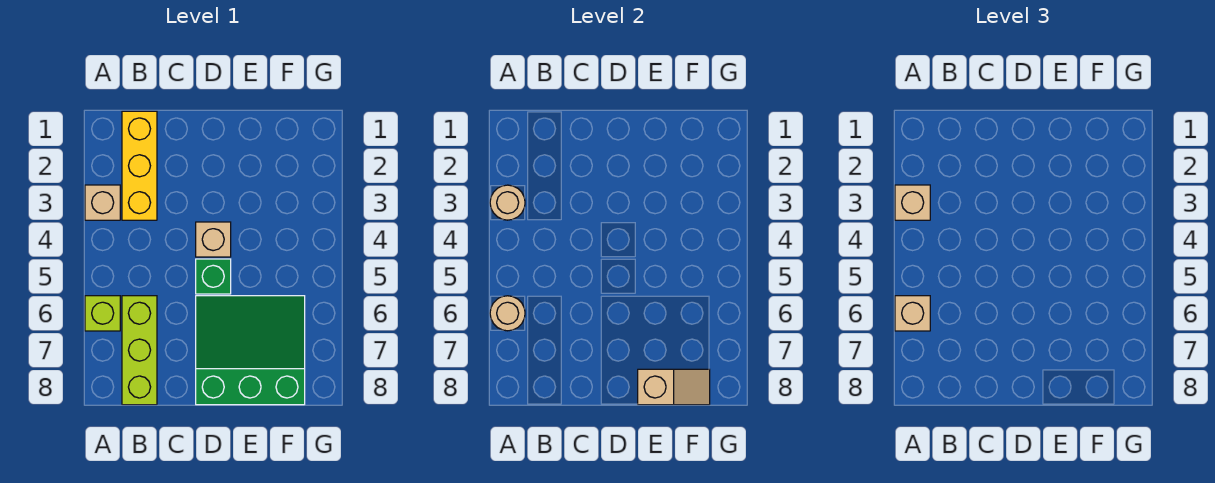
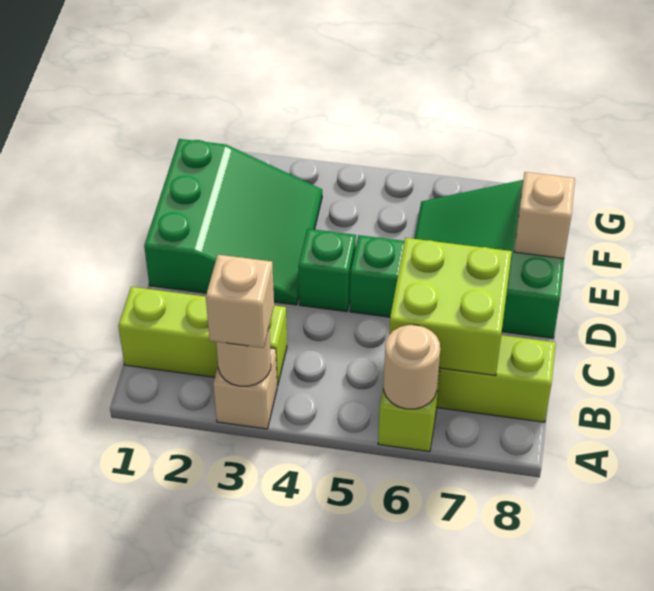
tan brick A6 level 3 -> none
yellow brick B1:B3 level 1 -> lime brick B1:B3 level 1
none -> lime brick B6:C7 level 2
none -> green slope D1:F3 level 1 top 1
tan brick D4 level 1 -> green brick D4 level 1

